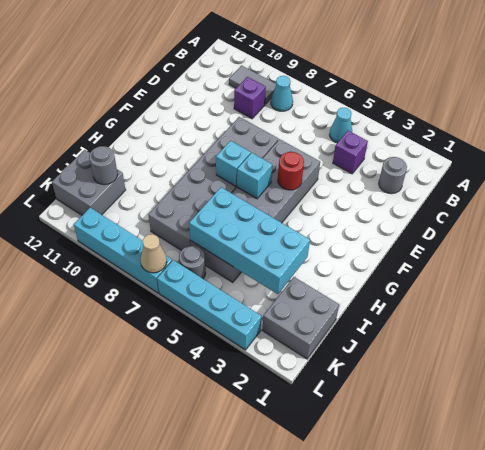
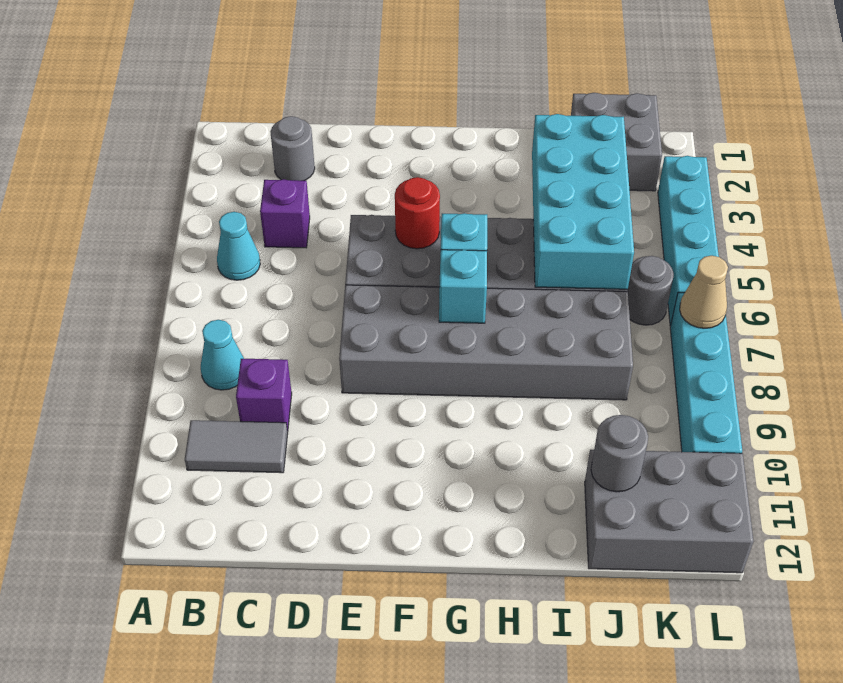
grey tile B9:B10 level 1 -> grey tile B10:C10 level 1
grey brick J11:K12 level 1 -> grey brick J11:L12 level 1

